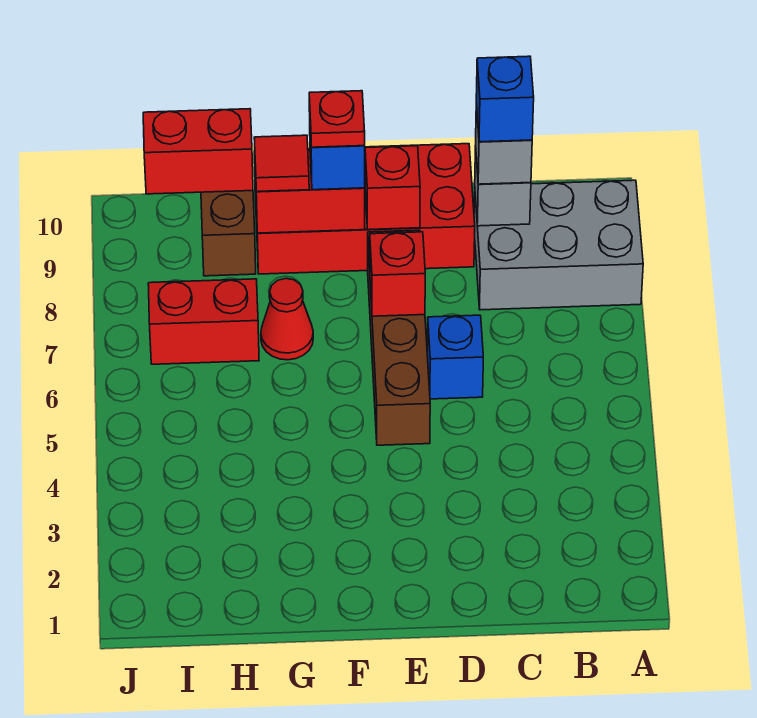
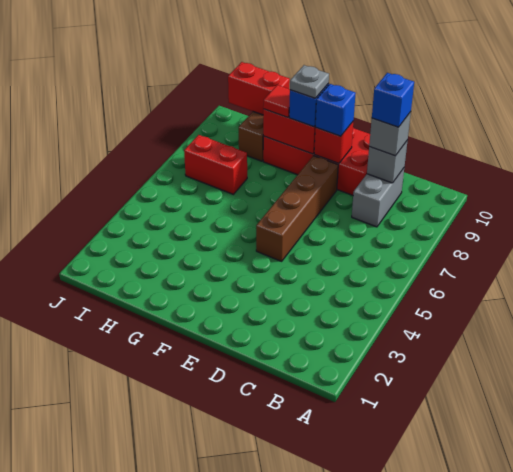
grey brick A8:C9 level 1 -> grey brick C8:C9 level 1
blue brick D6 level 1 -> blue brick E9 level 3
red brick E7 level 2 -> none
red plate F9 level 4 -> grey plate F9 level 4
red cone G7 level 1 -> none

